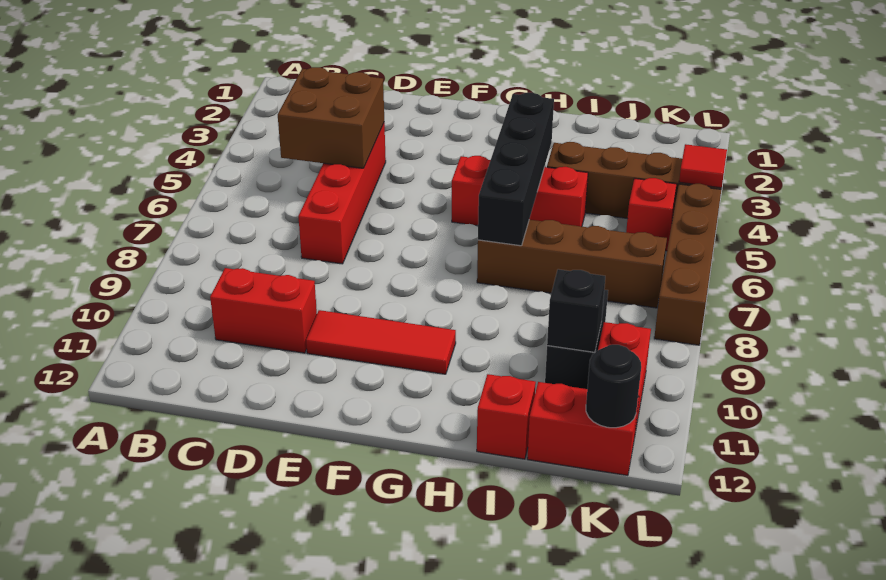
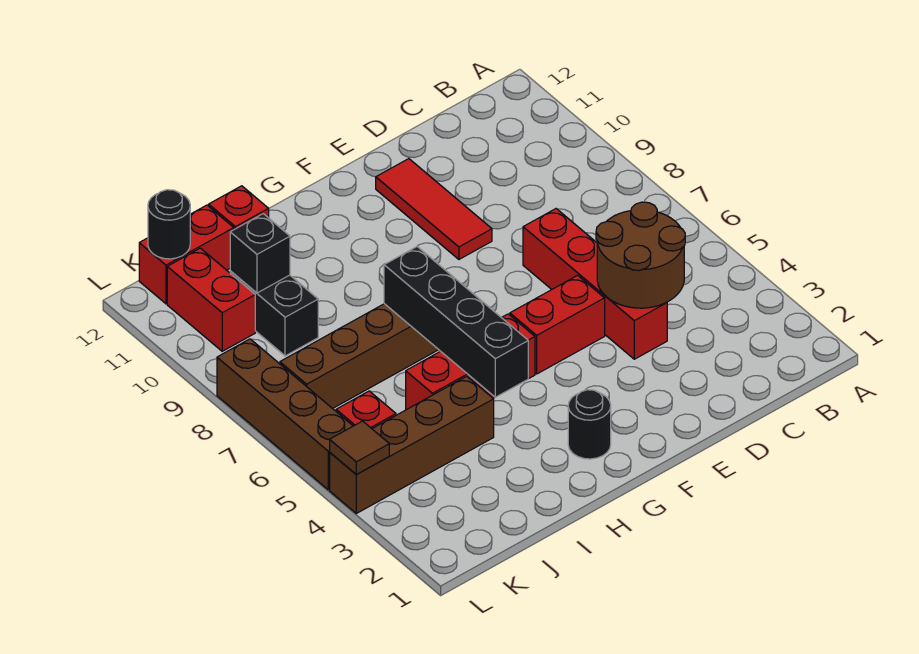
brown brick C4:D5 level 2 -> brown round brick C4:D5 level 2
red brick C10:D10 level 1 -> red brick E5:F5 level 1
red tile E10:G10 level 1 -> red tile E9:E11 level 1
none -> black round brick G2 level 1
red tile L4 level 2 -> brown tile L4 level 2

